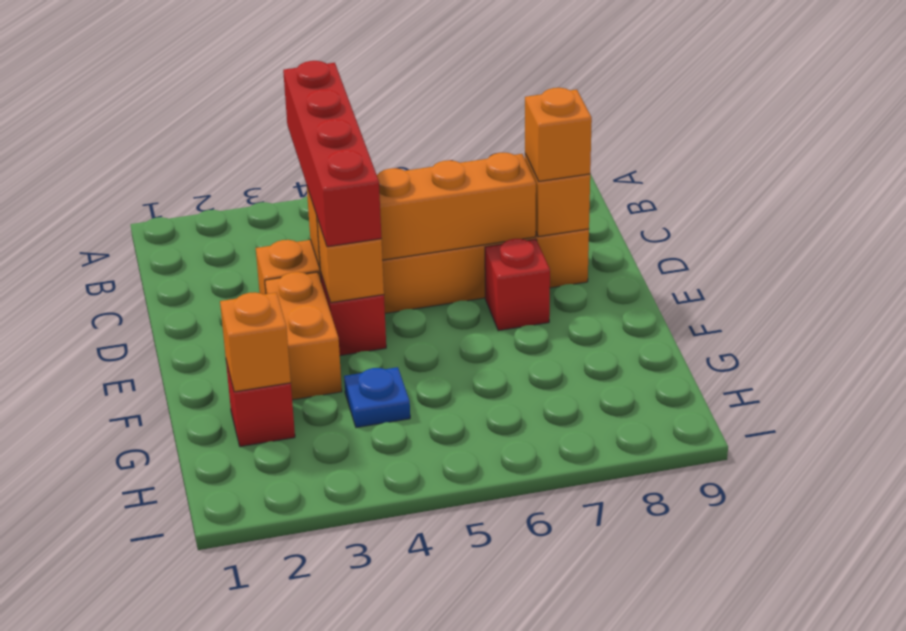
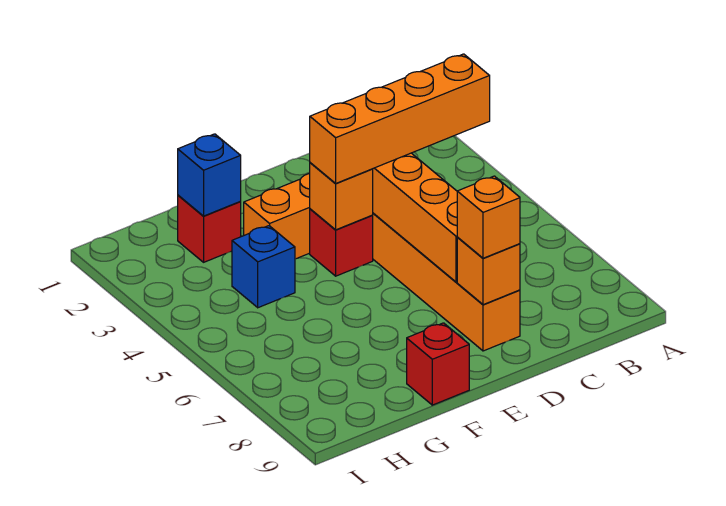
red brick B4:E4 level 3 -> orange brick B4:E4 level 3
red brick E7 level 1 -> red brick F9 level 1
orange brick G2 level 2 -> blue brick G2 level 2
blue plate G4 level 1 -> blue brick G4 level 1

